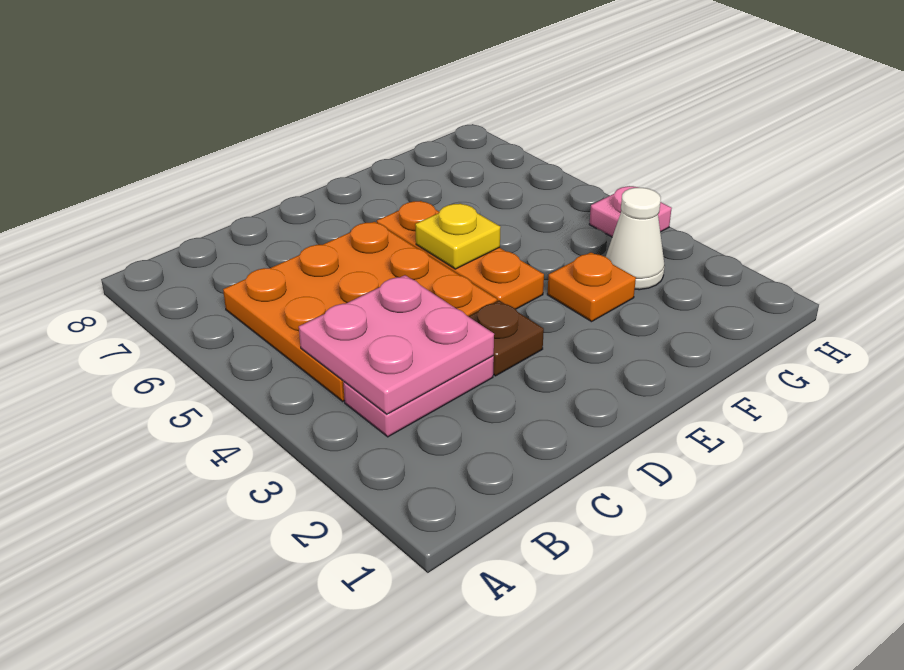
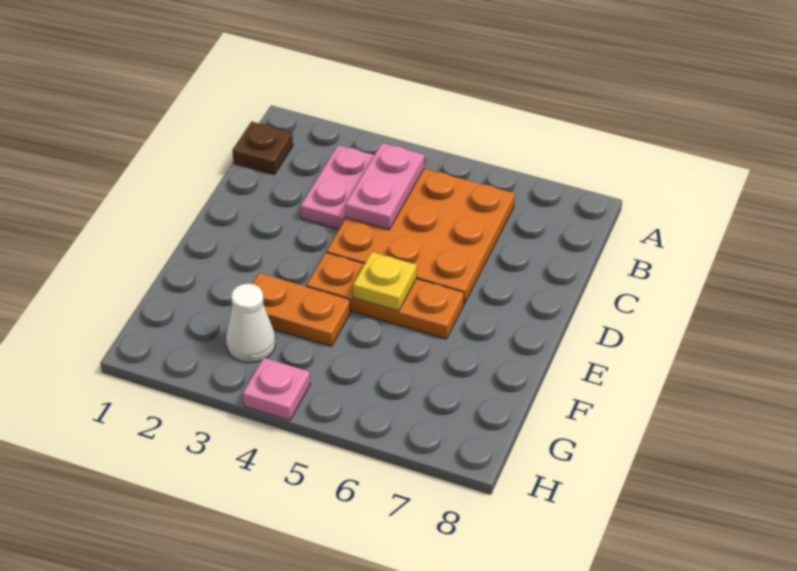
pink plate B3:C4 level 2 -> pink plate B4:C4 level 2
brown plate D3 level 1 -> brown plate B1 level 1
orange plate F3 level 1 -> orange plate F3:F4 level 1

